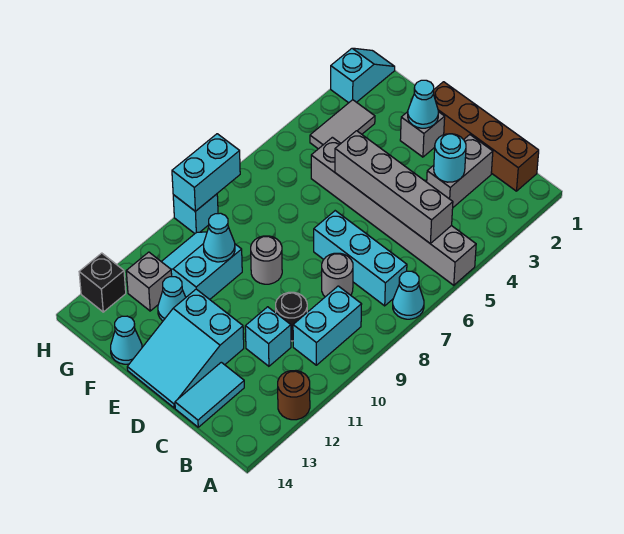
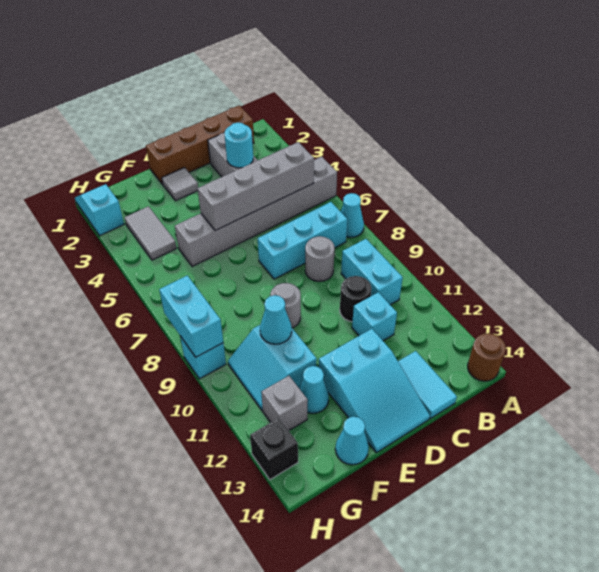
brown round brick A12 level 1 -> brown round brick A14 level 1
grey brick E2 level 1 -> grey tile E2 level 1
cyan cone E2 level 2 -> none

